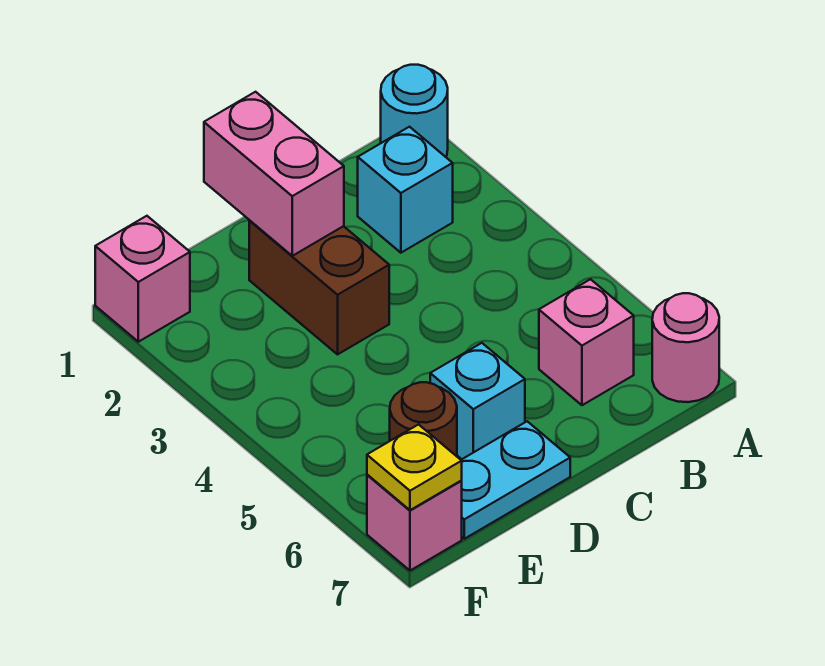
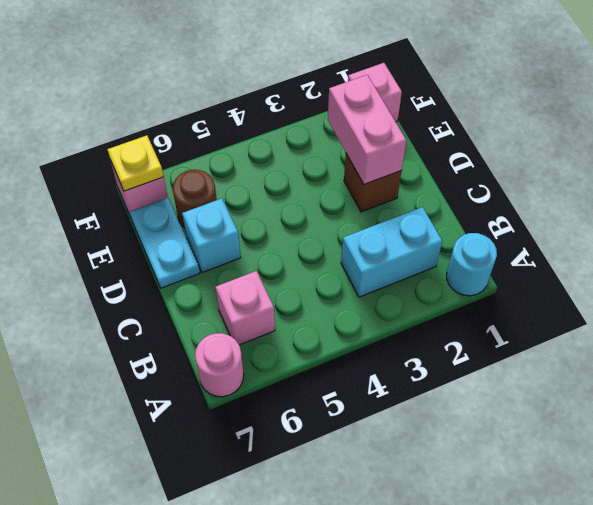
cyan brick B2 level 1 -> cyan brick B2:B3 level 1
pink brick D1:D2 level 2 -> pink brick D2:E2 level 2
brown brick D2:D3 level 1 -> brown brick D2 level 1

